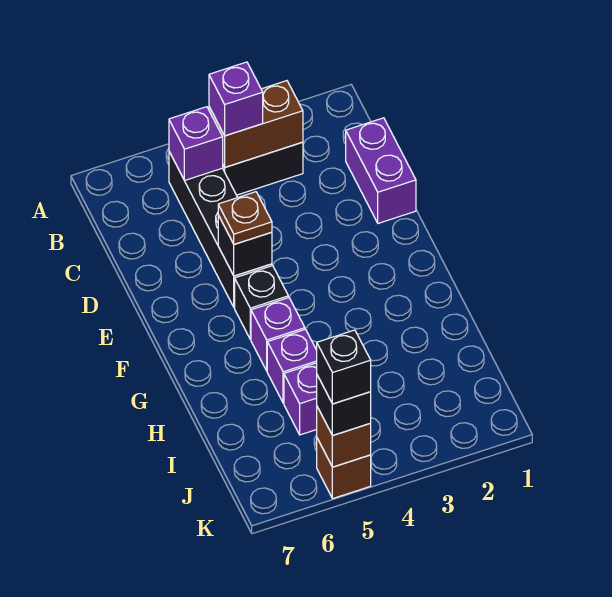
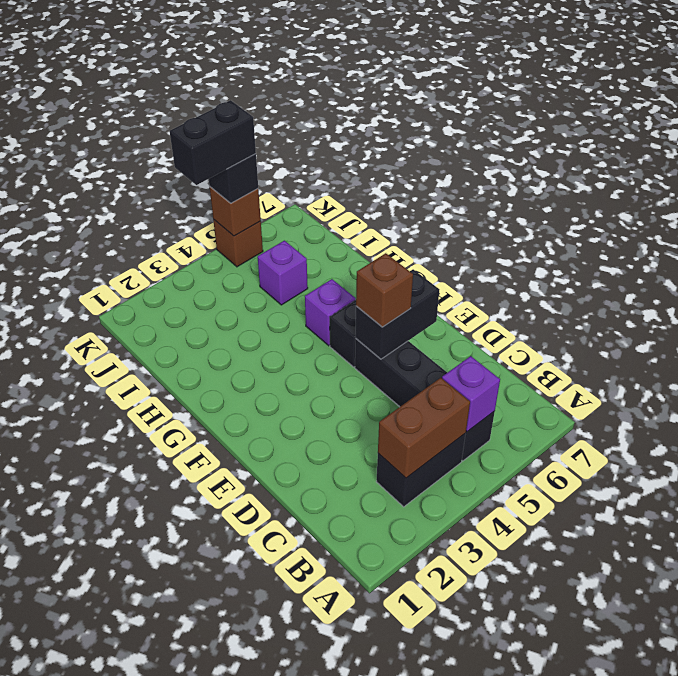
purple brick B4 level 3 -> none
purple brick C1:D1 level 1 -> none
black brick E5 level 2 -> black brick E5:E6 level 2
brown plate E5 level 3 -> brown brick E5 level 3
purple brick H5 level 1 -> none
black brick K5 level 4 -> black brick K4:K5 level 4

